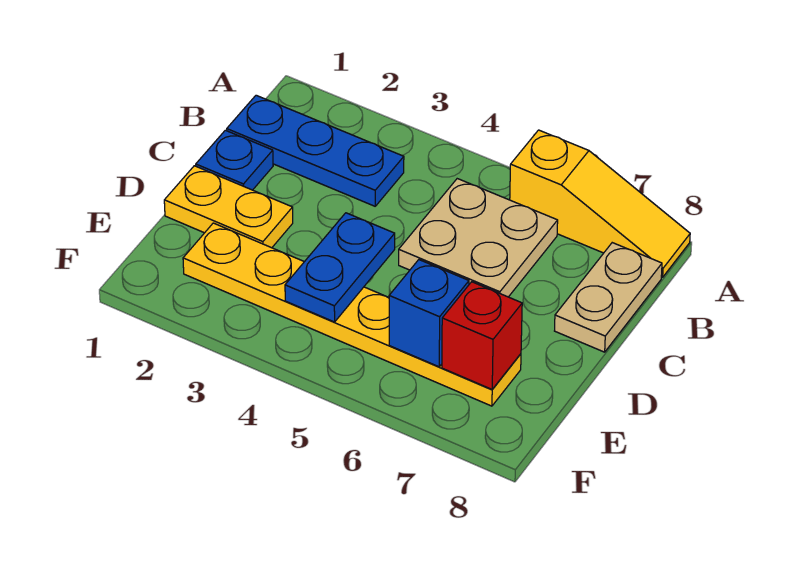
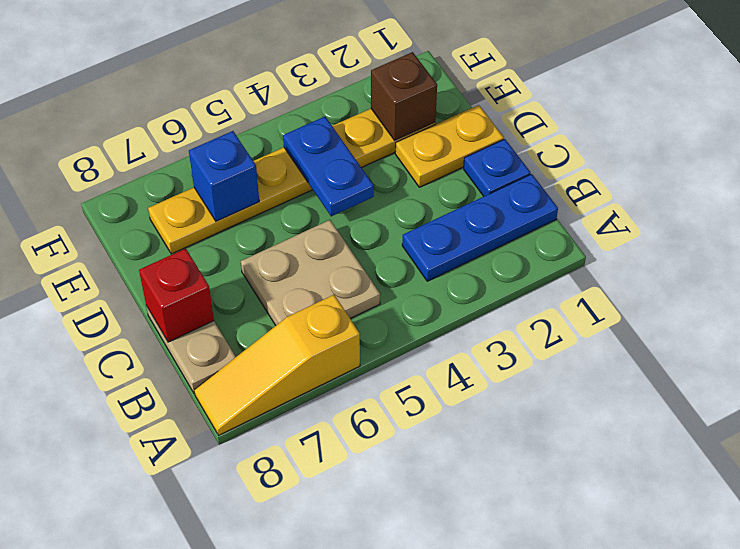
none -> brown brick E2 level 2
red brick E7 level 2 -> red brick C8 level 2

